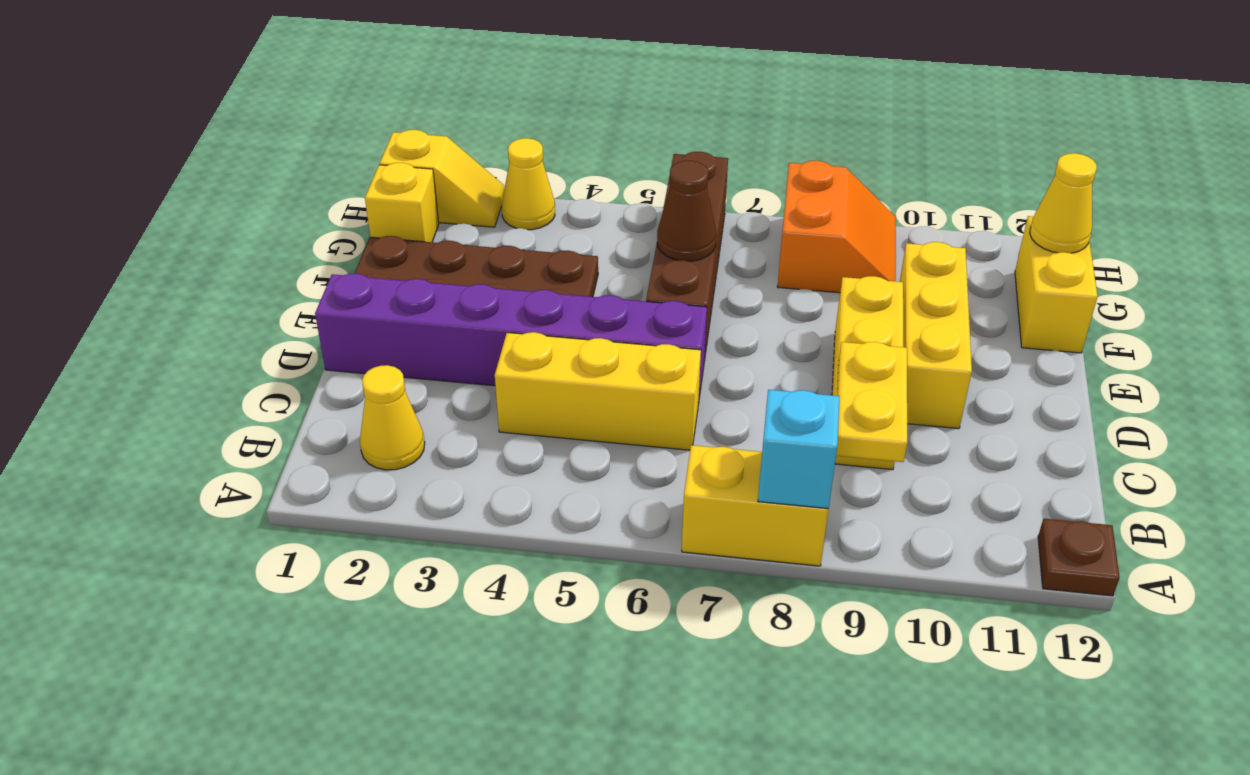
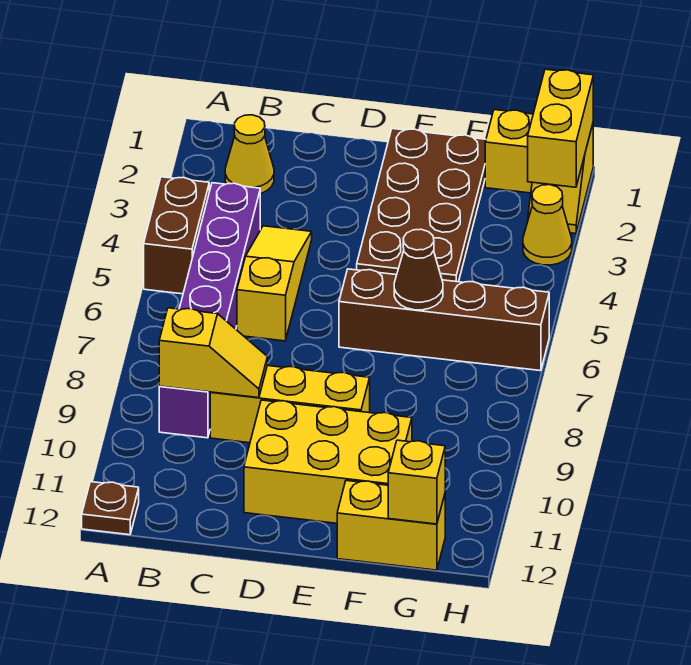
none -> brown brick A4:A5 level 1
yellow brick A7:A8 level 1 -> yellow brick H1:H2 level 2
cyan brick A8 level 2 -> none
yellow plate B9:C9 level 2 -> yellow slope B9:C9 level 2 top B
yellow brick C4:C6 level 1 -> yellow slope C4:C6 level 1 top 6
purple brick D1:D6 level 1 -> purple brick B4:B9 level 1
yellow brick D10:F10 level 1 -> yellow brick D10:F11 level 1
orange slope G8:H9 level 1 top 8 -> none
yellow cone G12 level 2 -> yellow brick G12 level 2

